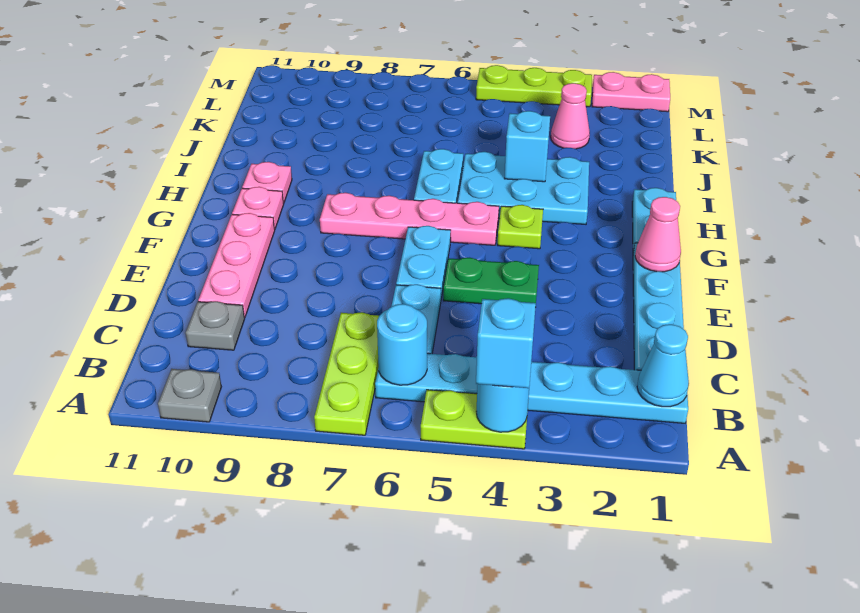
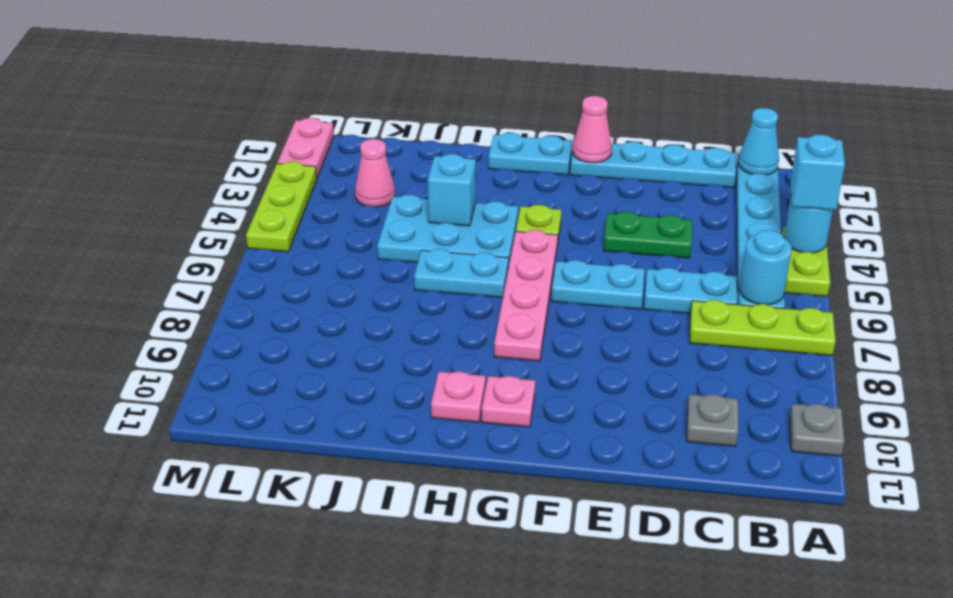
pink plate D10:F10 level 1 -> none
green plate E4:E5 level 1 -> green plate D4:E4 level 1
cyan plate H3:I5 level 1 -> cyan plate H4:J5 level 1

